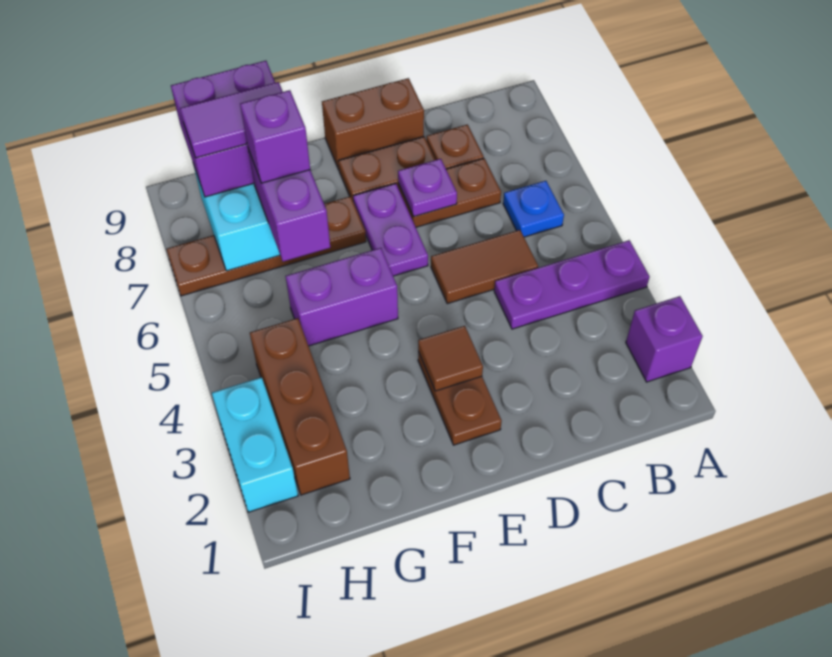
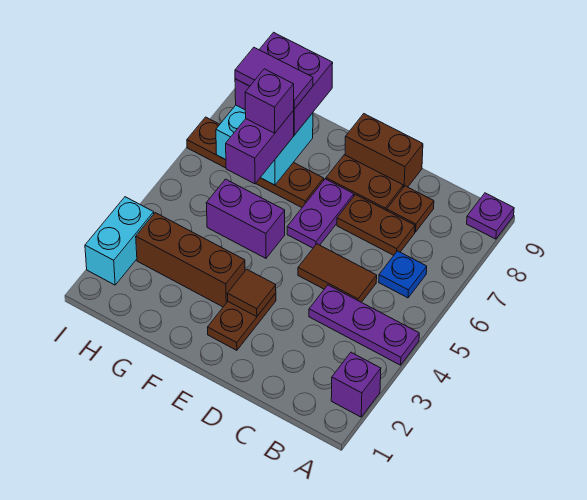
purple plate D7 level 2 -> purple plate A9 level 1
brown brick H2:H4 level 1 -> brown brick F3:H3 level 1

